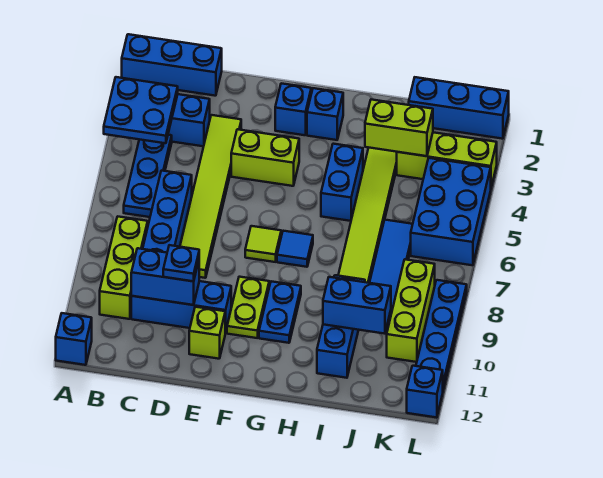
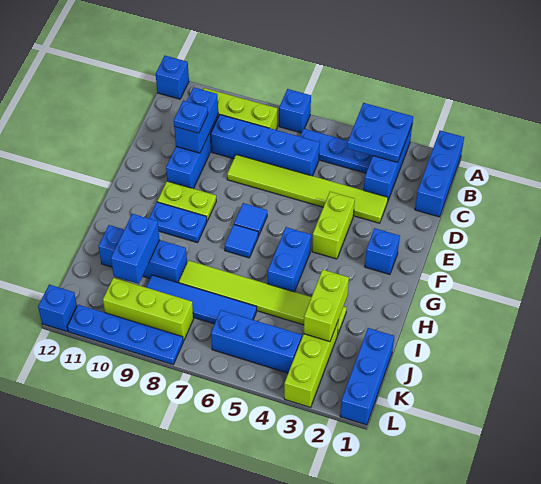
lime brick E11 level 1 -> none
lime tile F7 level 1 -> blue tile F7 level 1
blue brick G2 level 1 -> blue brick A7 level 1
blue brick H4:H5 level 1 -> blue brick G5:H5 level 1
blue brick K4:L6 level 1 -> blue brick K4:K6 level 1

